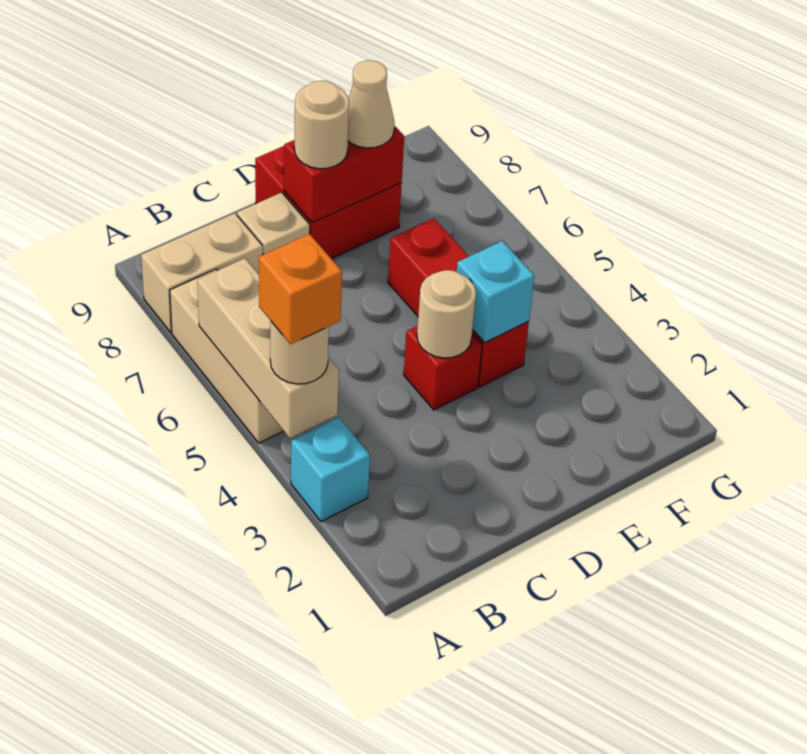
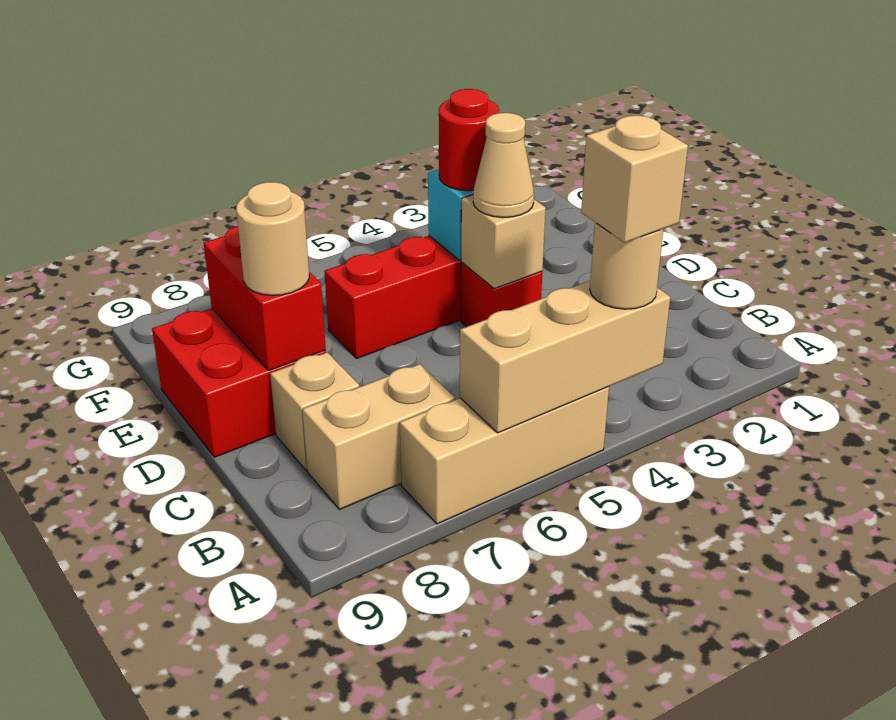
cyan brick A3 level 1 -> none
orange brick A4 level 4 -> tan brick A4 level 4
tan brick A8:B8 level 1 -> tan brick B7:B8 level 1
tan round brick D4 level 2 -> tan brick D4 level 2
none -> red round brick E4 level 3
tan cone E8 level 3 -> tan cone D4 level 3

